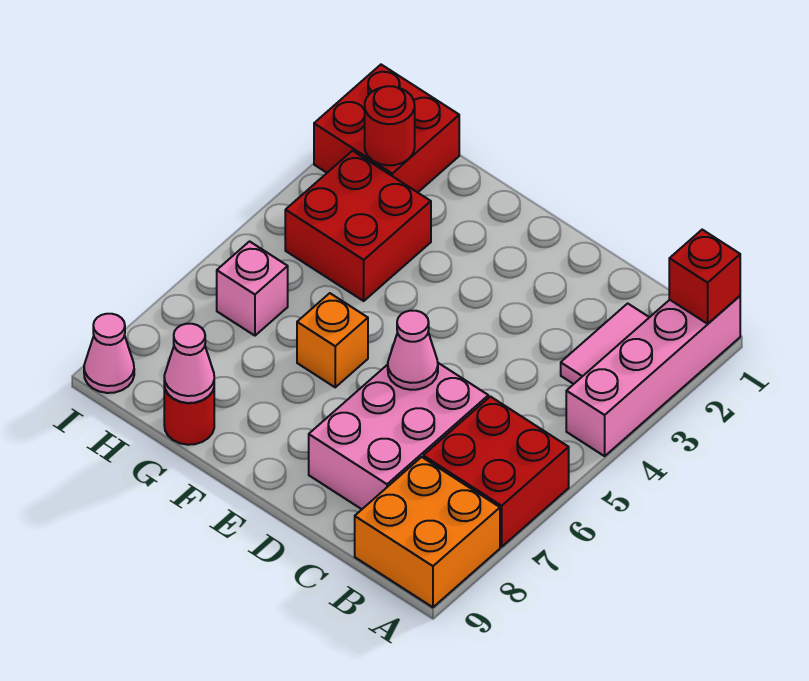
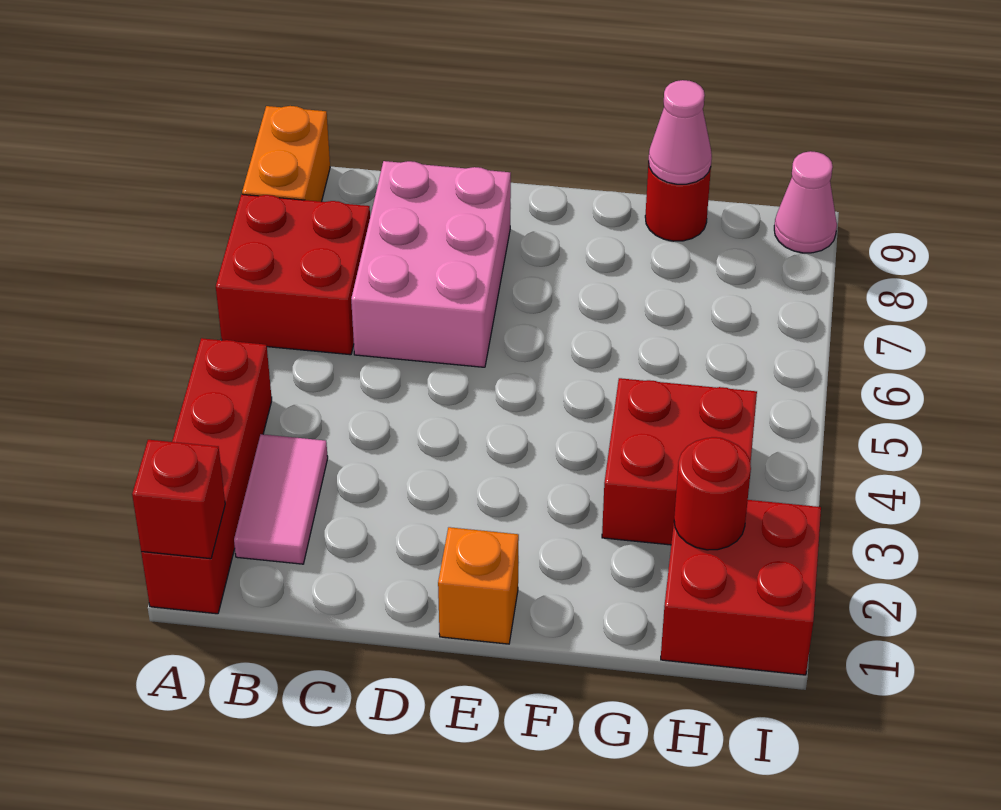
pink brick A1:A4 level 1 -> red brick A1:A4 level 1
orange brick A8:B9 level 1 -> orange brick A8:A9 level 1
pink cone D6 level 2 -> none
orange brick F6 level 1 -> orange brick E1 level 1
pink brick H6 level 1 -> none

